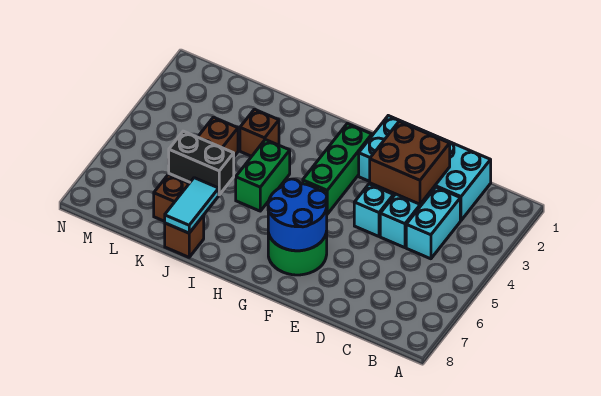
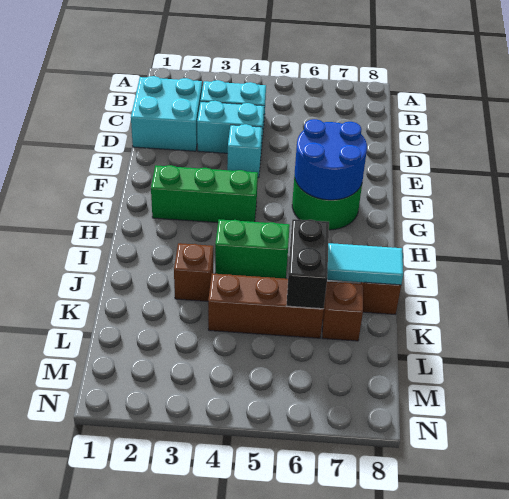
cyan brick C1:F2 level 1 -> cyan brick C1:D2 level 1
brown brick D2:E3 level 2 -> none

